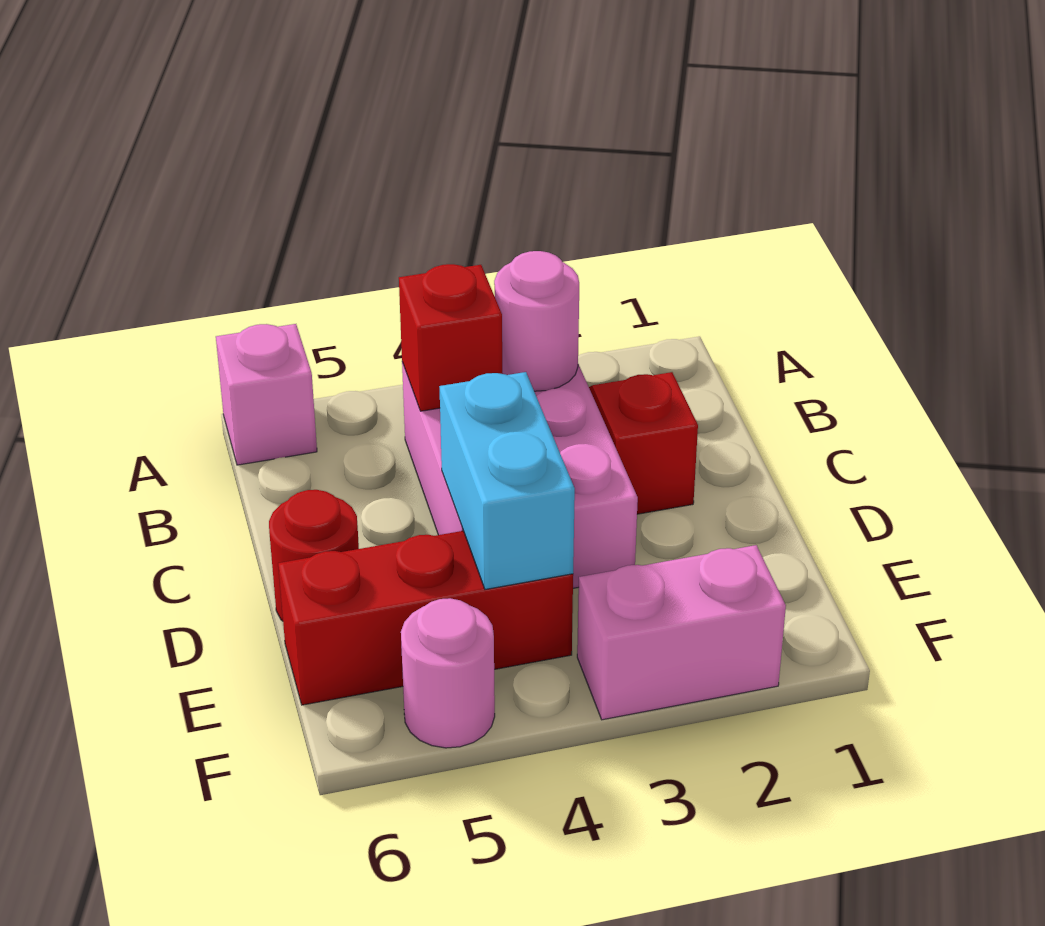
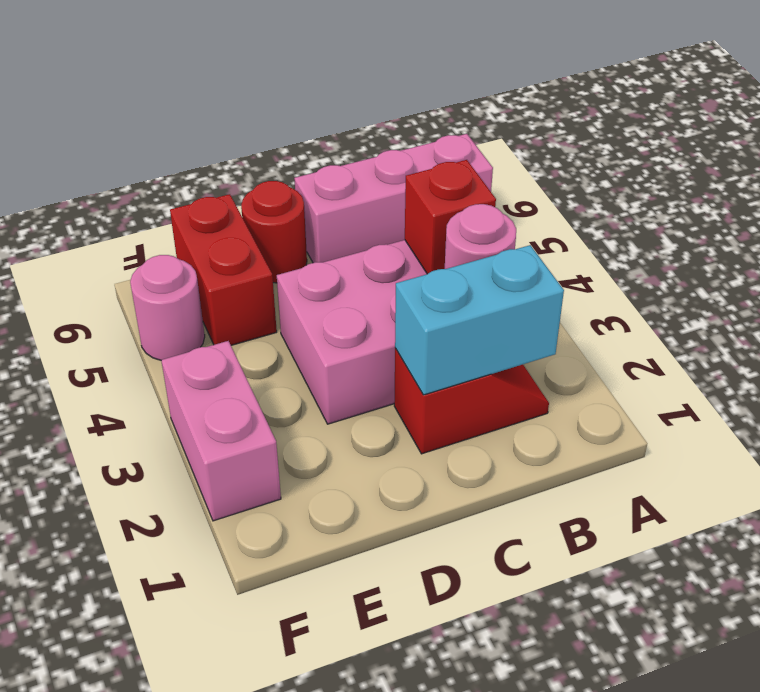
pink brick A6 level 1 -> pink brick A6:C6 level 1
cyan brick D4:E4 level 2 -> cyan brick B2:C2 level 2
red brick E4:E6 level 1 -> red brick E5:E6 level 1

